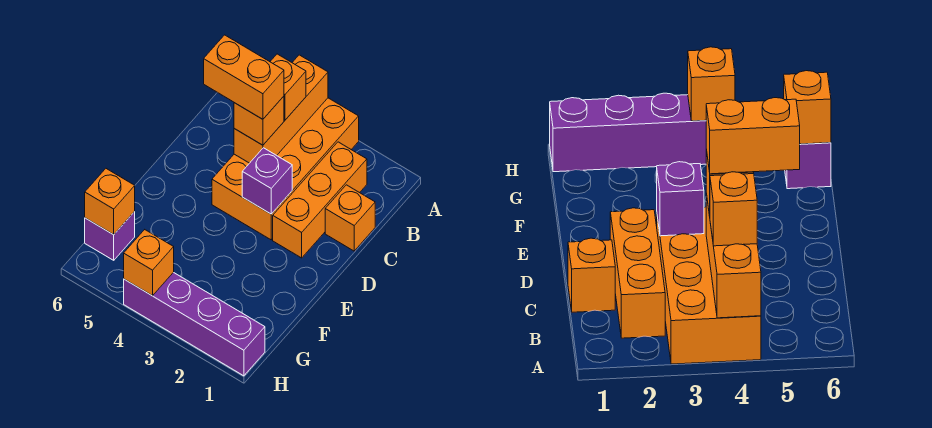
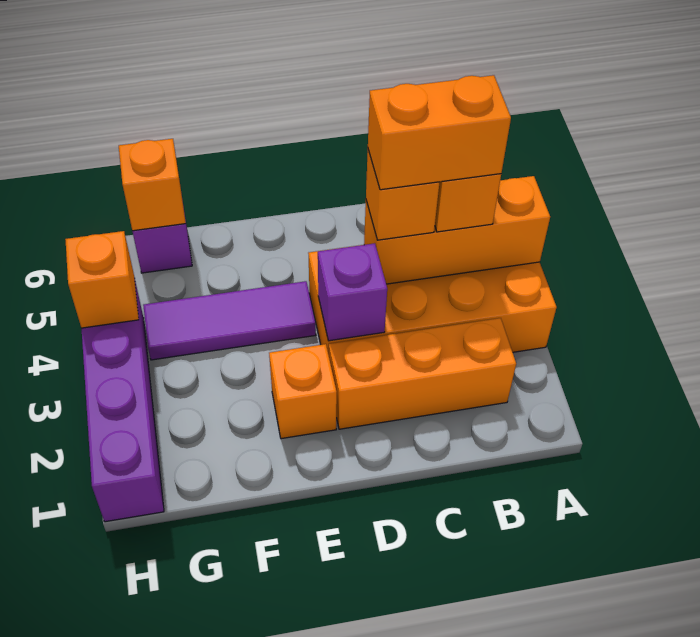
orange brick C1 level 1 -> orange brick E2 level 1
orange brick C4:C5 level 4 -> orange brick B4:C4 level 4
none -> purple tile E4:G4 level 1

